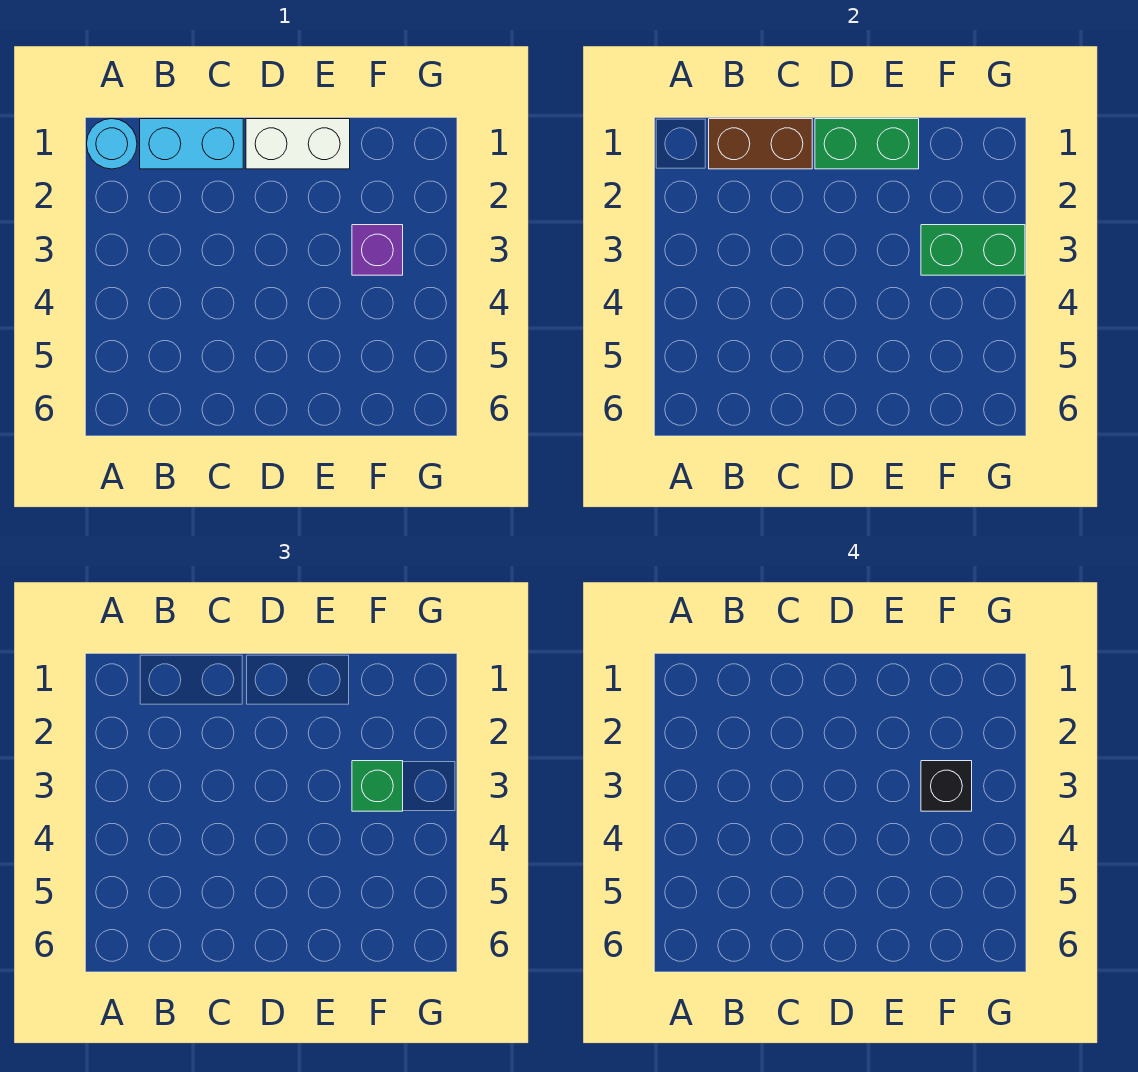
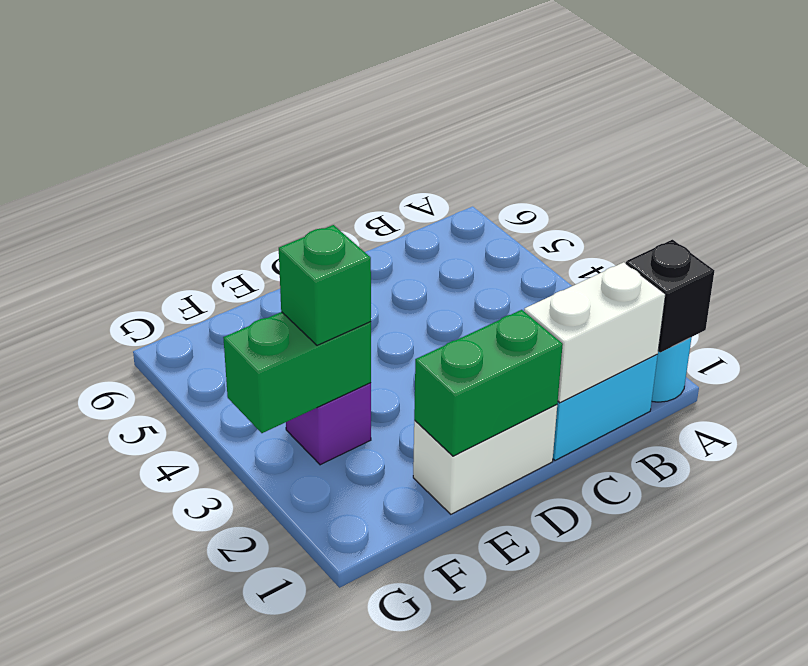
brown brick B1:C1 level 2 -> white brick B1:C1 level 2
black brick F3 level 4 -> black brick A1 level 2

